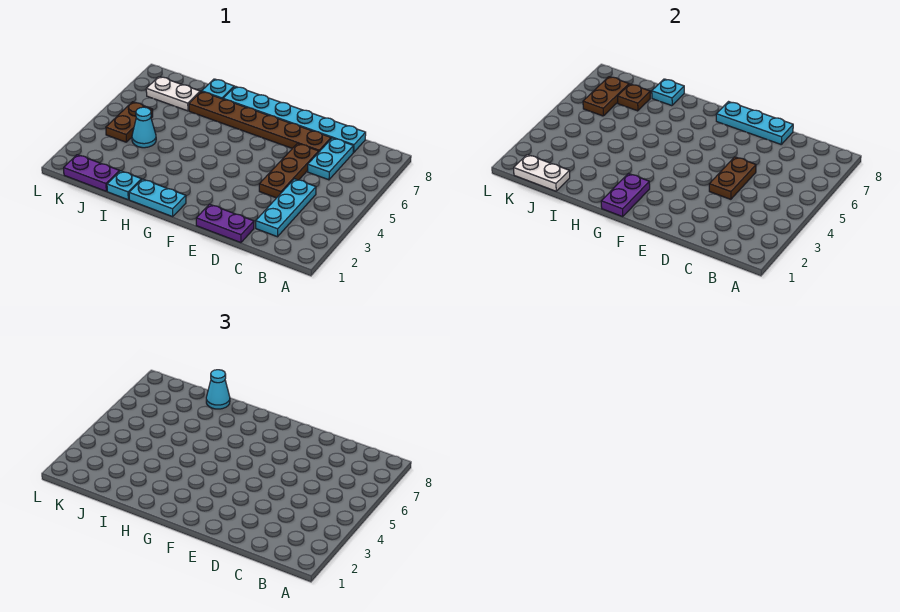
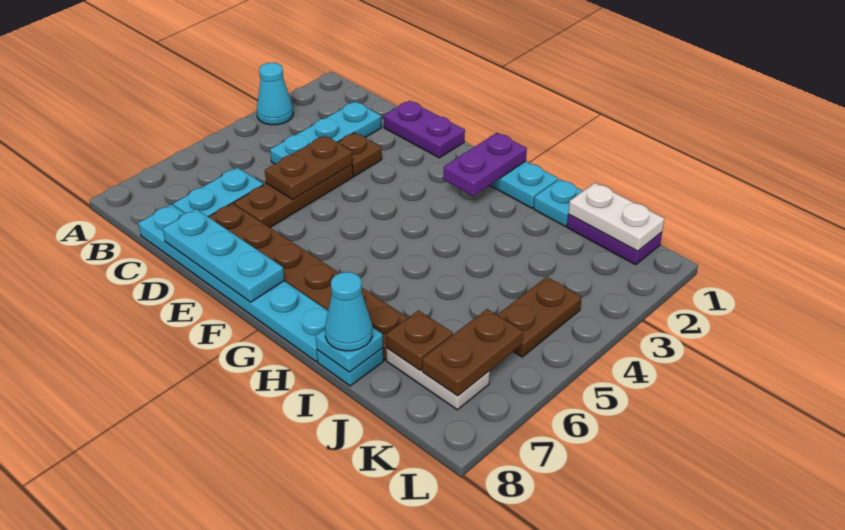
none -> brown plate D3 level 1
cyan cone J4 level 1 -> cyan cone A3 level 1

